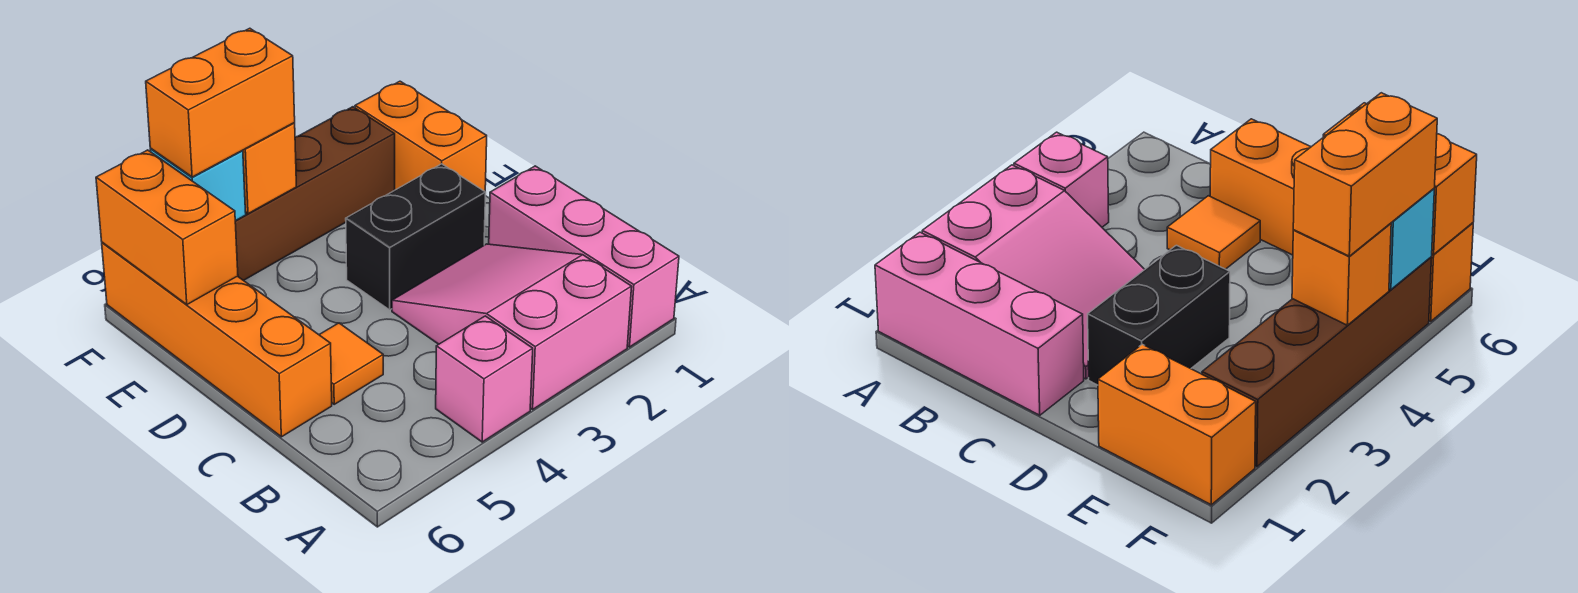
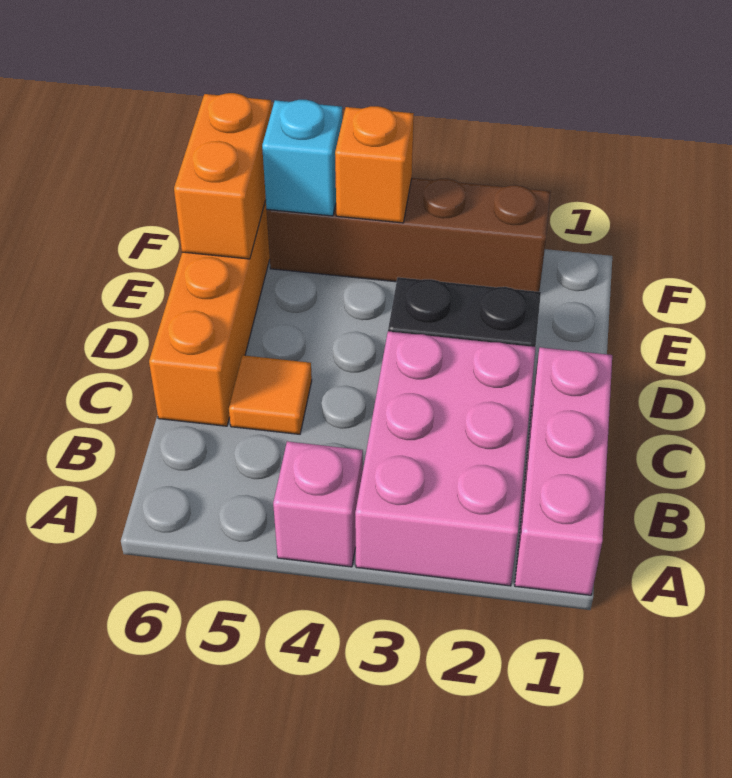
pink slope A2:C3 level 1 top A -> pink brick A2:C3 level 1
orange brick E1:F1 level 1 -> none
orange brick F4:F5 level 3 -> none

